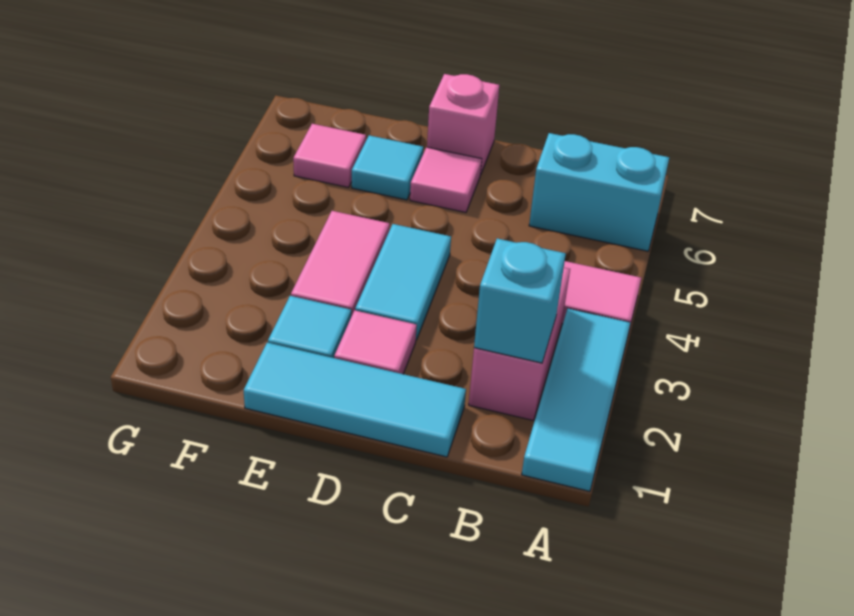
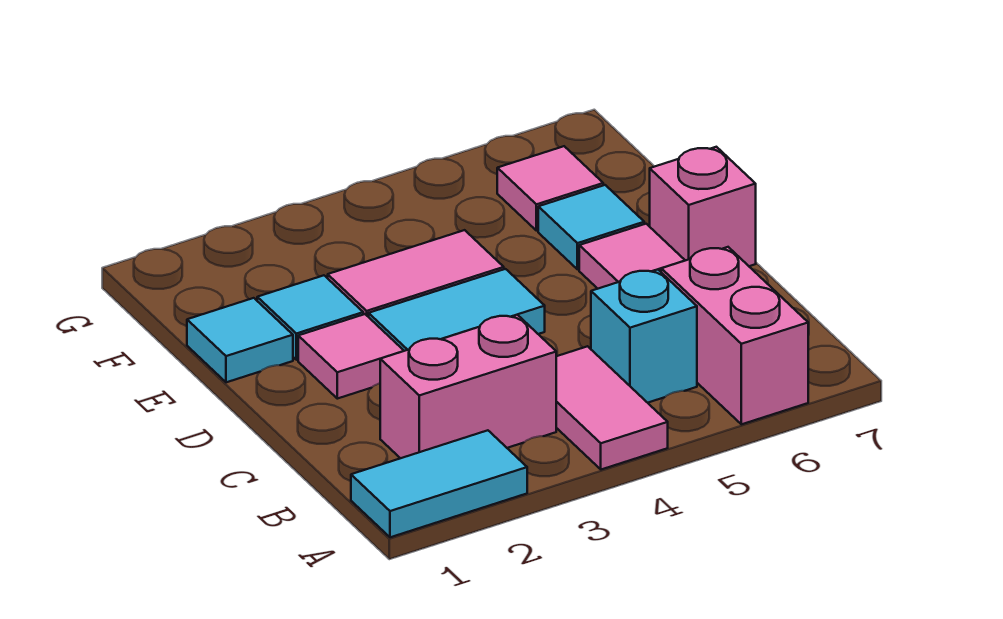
cyan tile A1:A3 level 1 -> cyan tile A1:A2 level 1
cyan brick A6:B6 level 1 -> pink brick A6:B6 level 1
cyan brick B2 level 2 -> cyan brick B5 level 1
cyan tile C1:E1 level 1 -> cyan tile E1 level 1

